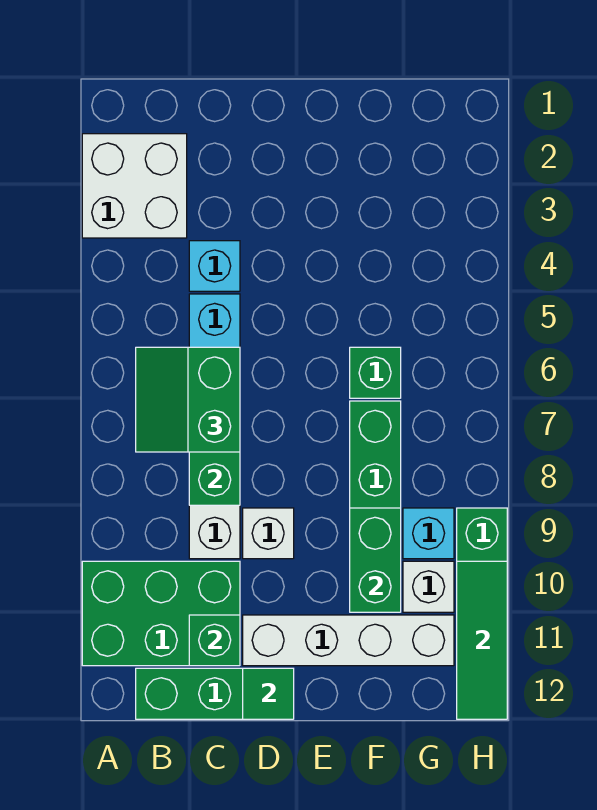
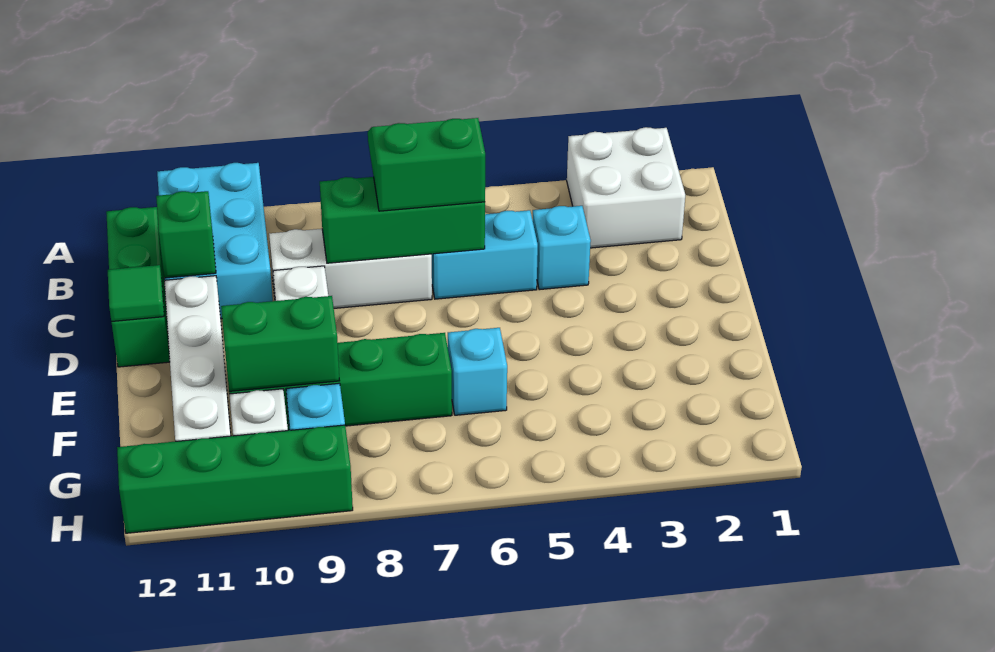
green brick A10:C11 level 1 -> cyan brick A10:C11 level 1
green brick F6 level 1 -> cyan brick F6 level 1
green tile H10:H12 level 2 -> none

